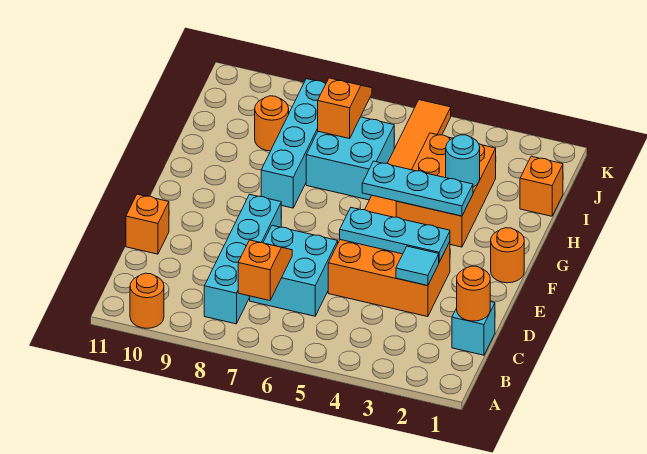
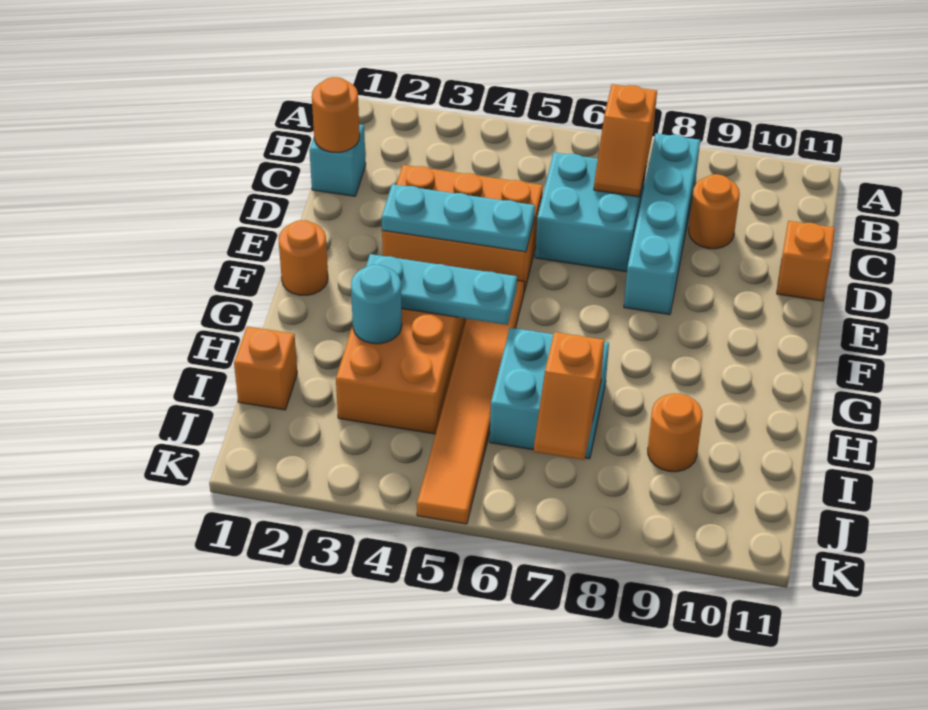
orange round brick A10 level 1 -> orange round brick C9 level 1
cyan tile D3 level 2 -> none
cyan brick G8:J8 level 1 -> none

